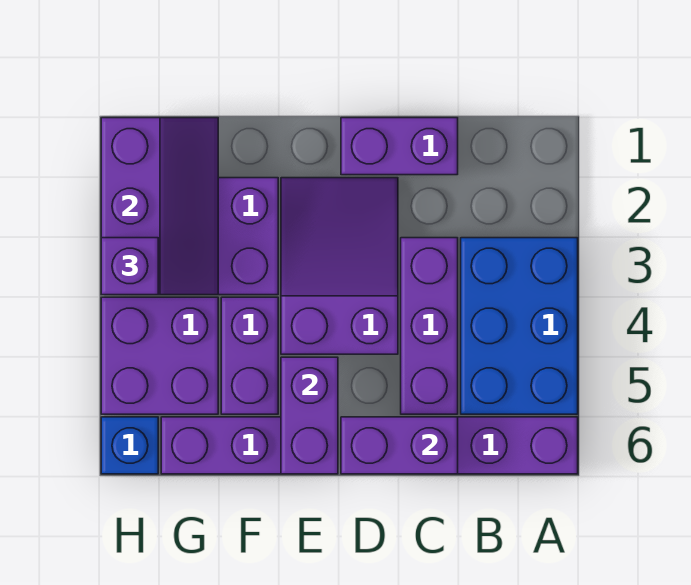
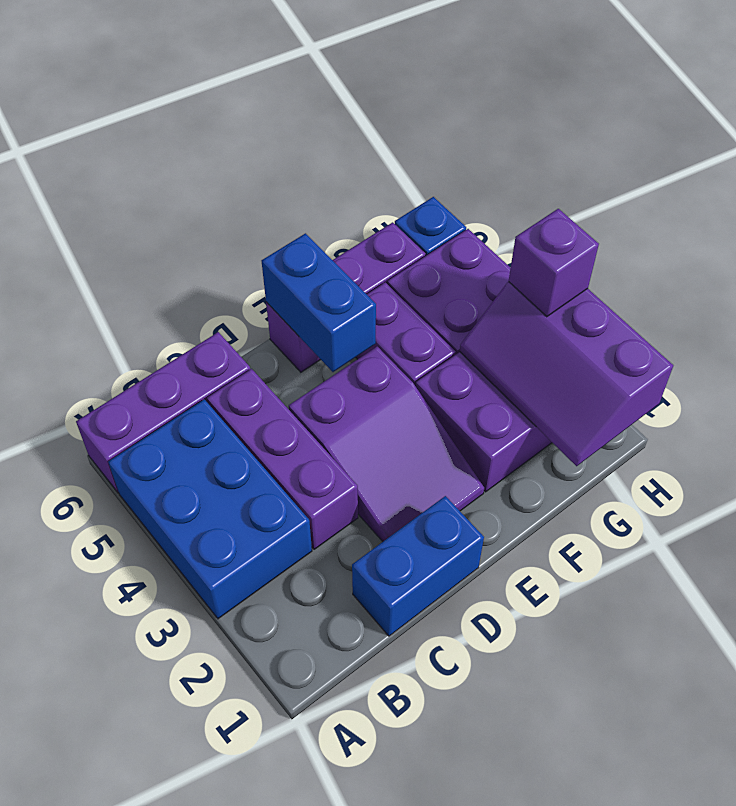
purple brick C1:D1 level 1 -> blue brick C1:D1 level 1
purple brick C6:D6 level 2 -> none
purple brick E5:E6 level 2 -> blue brick E5:E6 level 2

